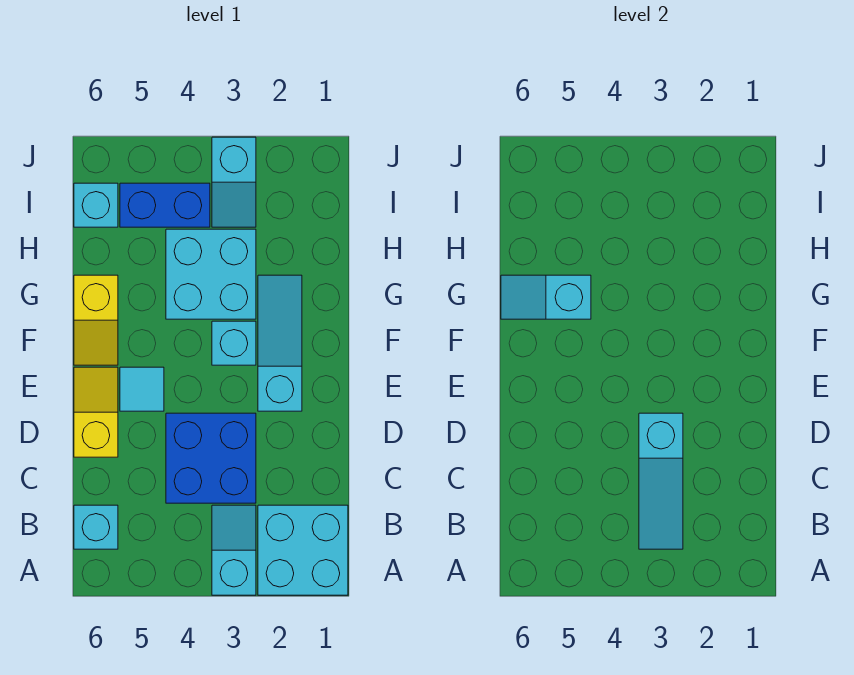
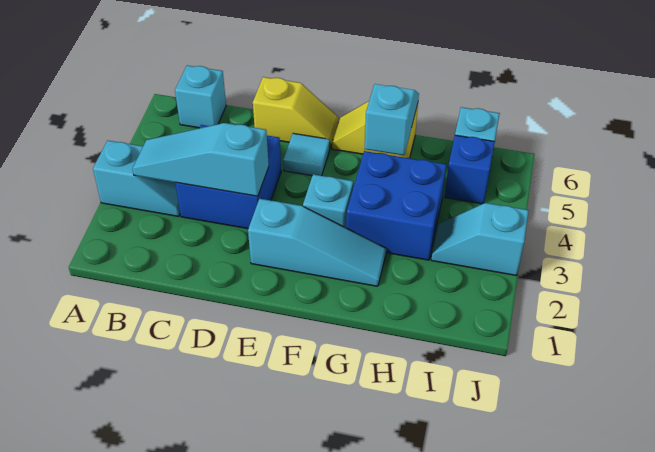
cyan brick A1:B2 level 1 -> none
cyan brick G3:H4 level 1 -> blue brick G3:H4 level 1
blue brick I4:I5 level 1 -> blue brick I5 level 1

